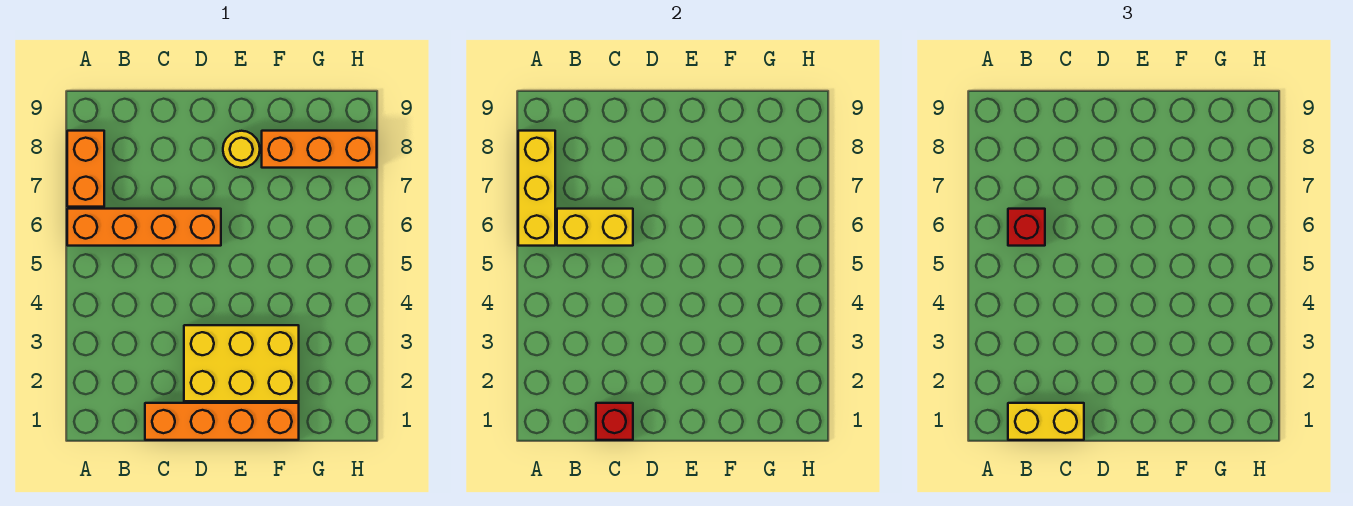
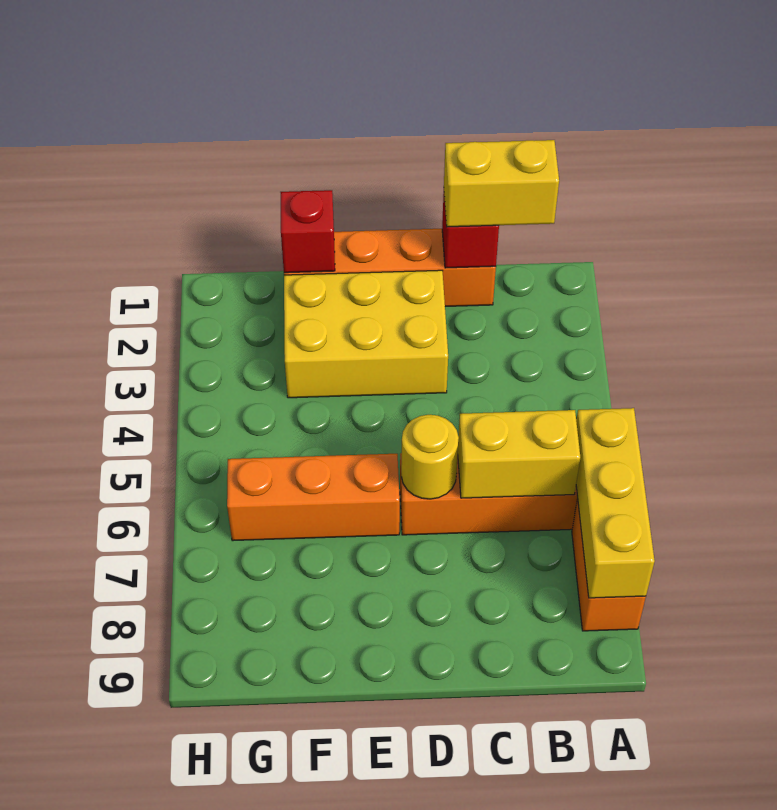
red brick B6 level 3 -> red brick F1 level 2
yellow round brick E8 level 1 -> yellow round brick D6 level 2
orange brick F8:H8 level 1 -> orange brick E6:G6 level 1

